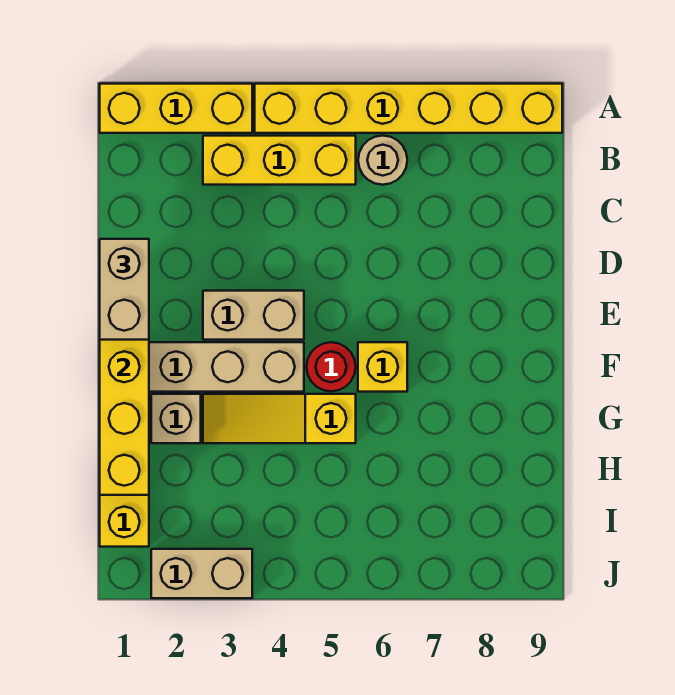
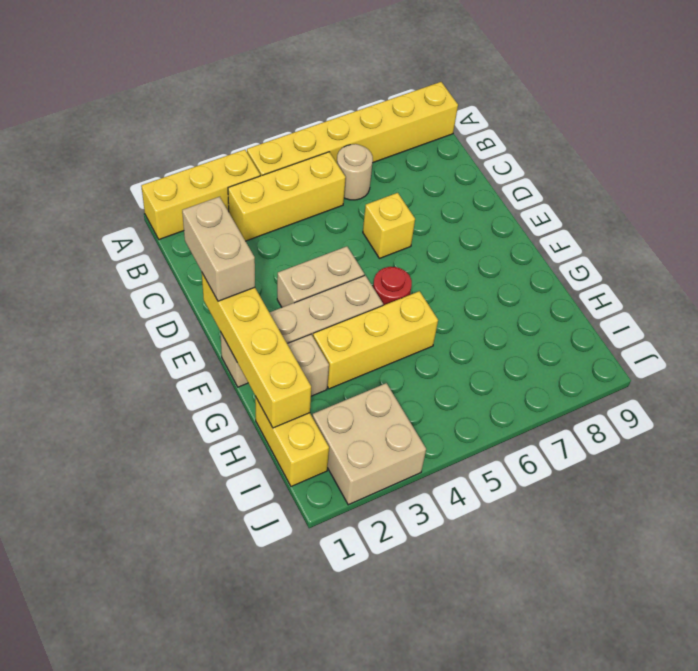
yellow brick F6 level 1 -> yellow brick D6 level 1
yellow slope G3:G5 level 1 top 5 -> yellow brick G3:G5 level 1
tan brick J2:J3 level 1 -> tan brick I2:J3 level 1

